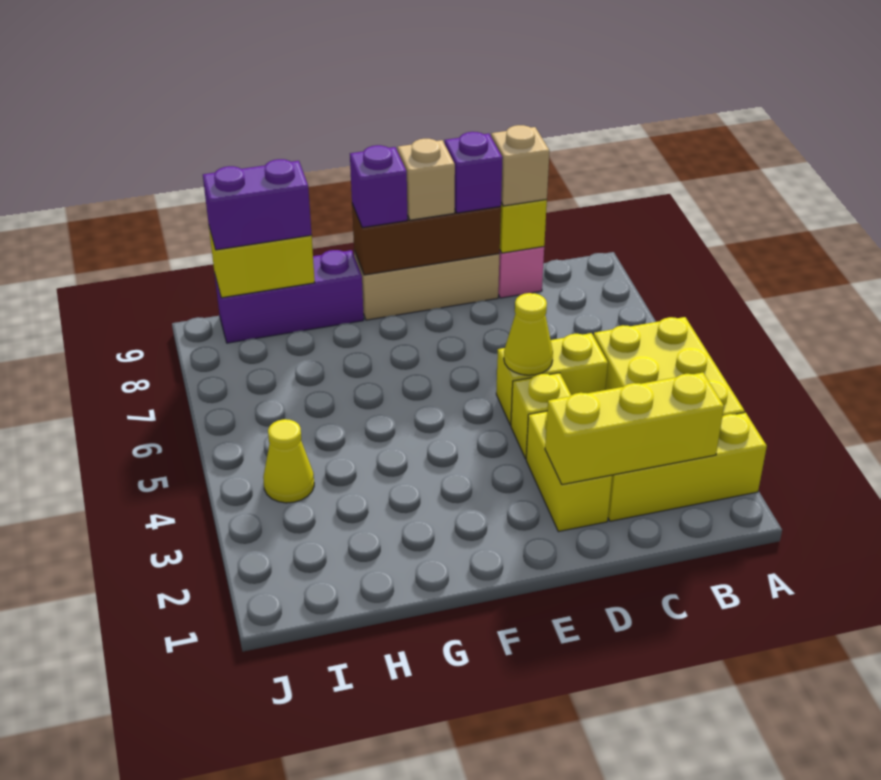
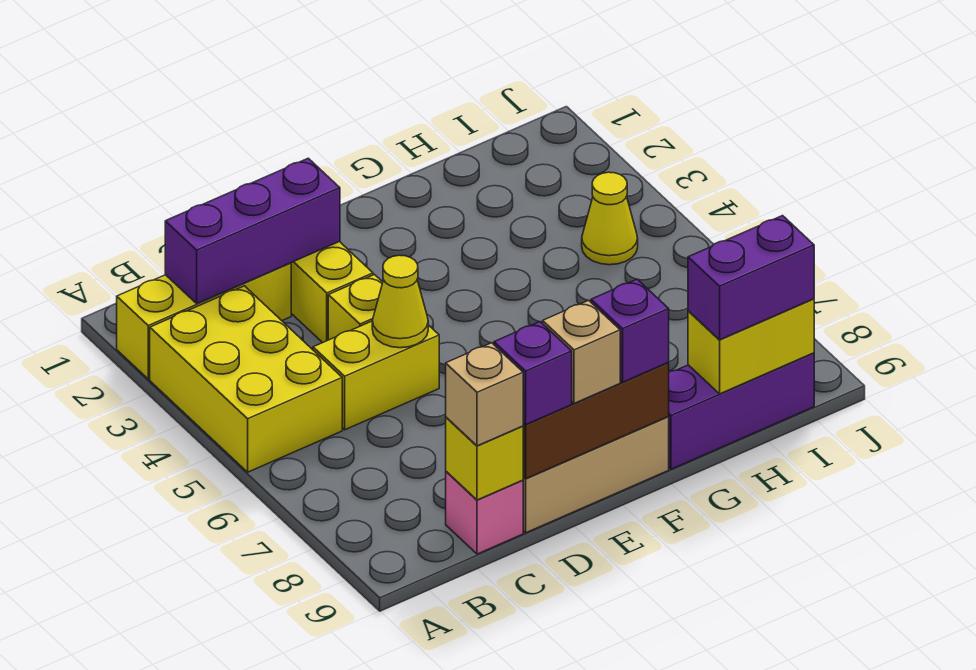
yellow brick B2:D2 level 2 -> purple brick B2:D2 level 2

